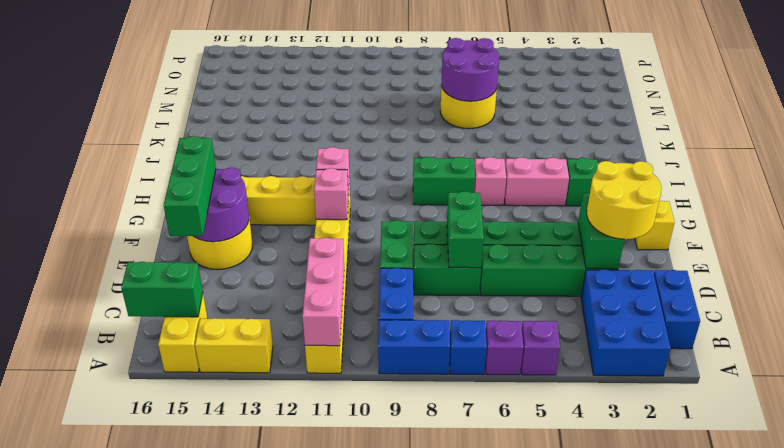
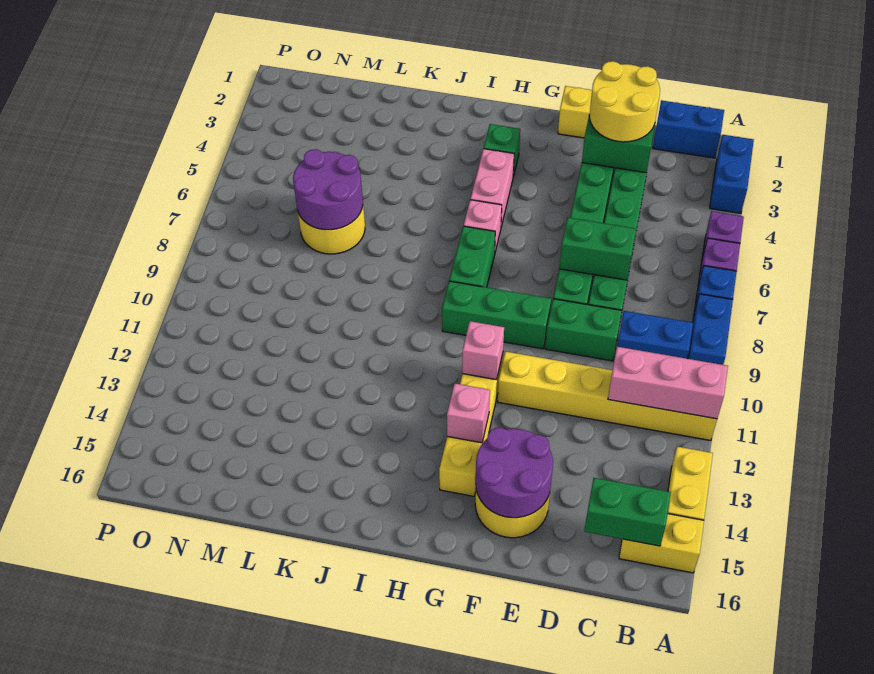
blue brick A2:C3 level 1 -> blue brick A2:A3 level 1
green brick B15:B16 level 2 -> green brick B15:C15 level 2
green brick D15:F15 level 3 -> green brick F9:H9 level 1
pink brick F11 level 2 -> pink brick G13 level 2

